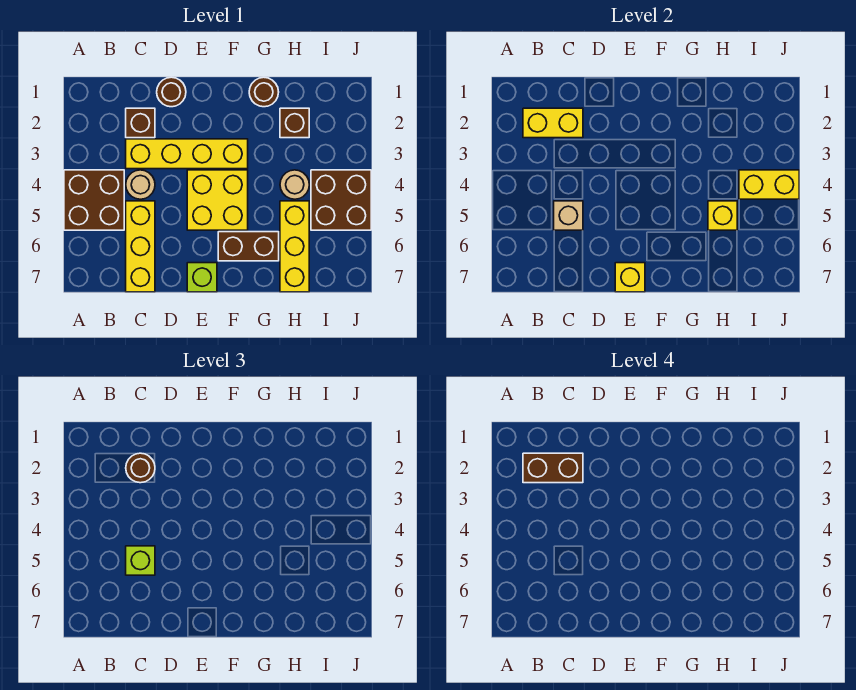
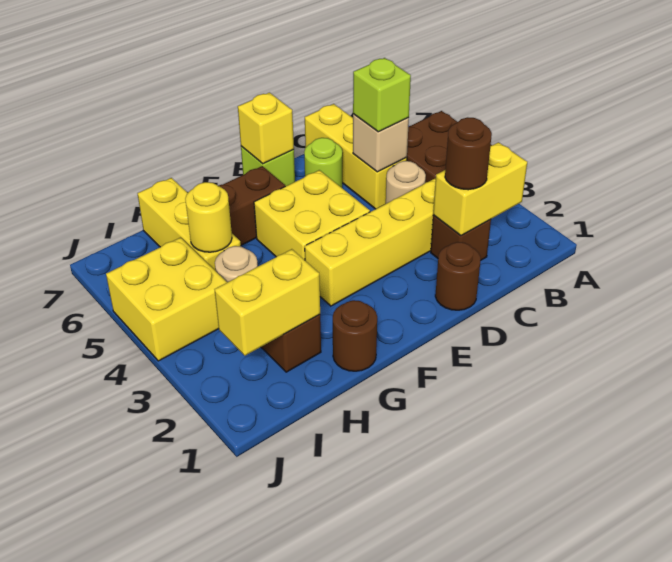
brown brick B2:C2 level 4 -> none
none -> lime round brick D6 level 1
yellow brick H5 level 2 -> yellow round brick H5 level 2
brown brick I4:J5 level 1 -> yellow brick I4:J5 level 1
yellow brick I4:J4 level 2 -> yellow brick H2:I2 level 2

